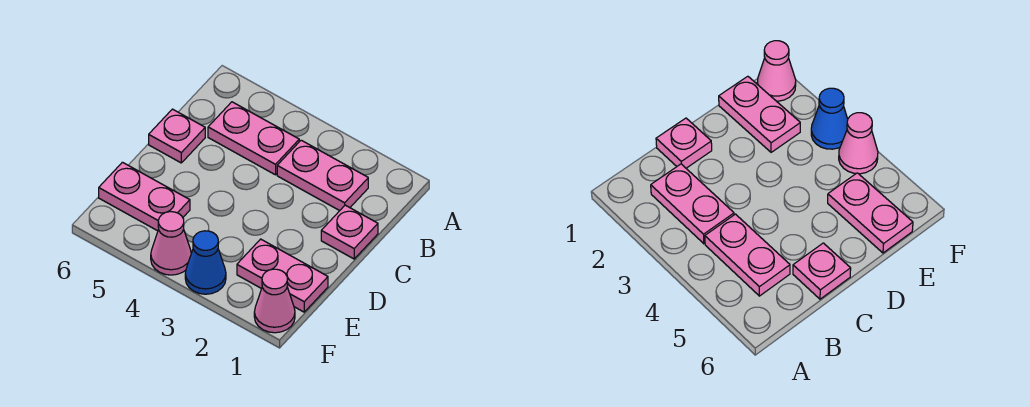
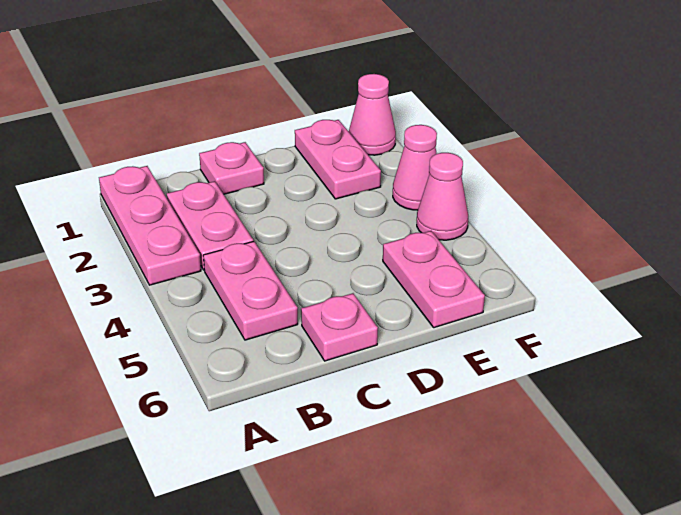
none -> pink plate A1:A3 level 1
blue cone F3 level 1 -> pink cone F3 level 1

